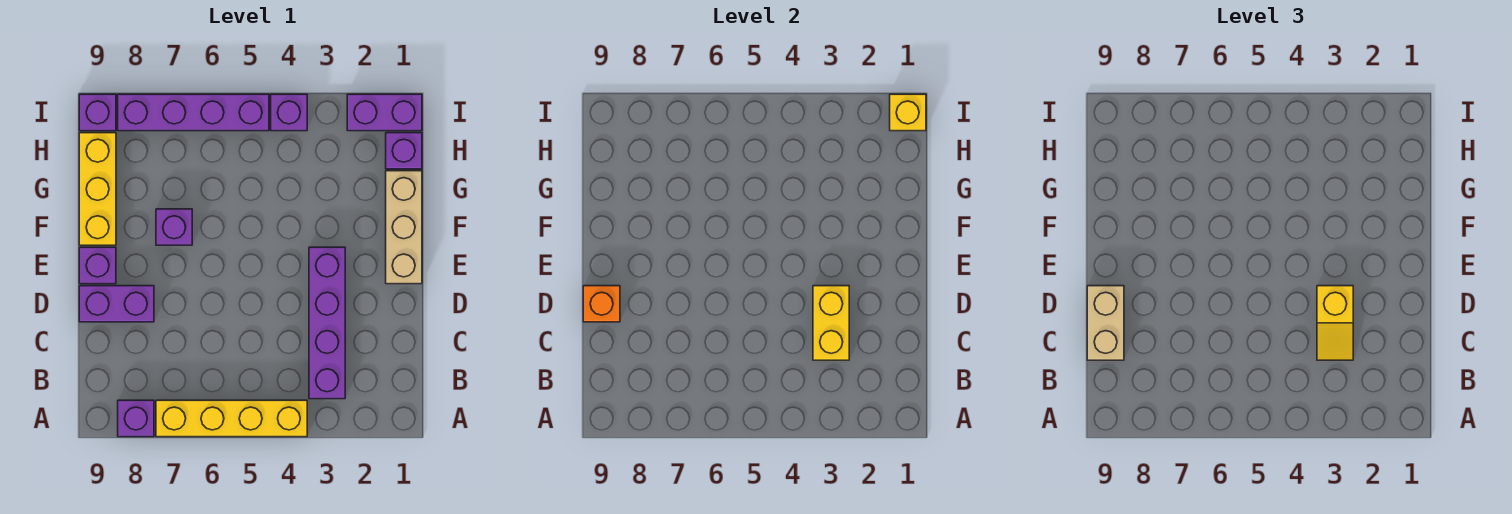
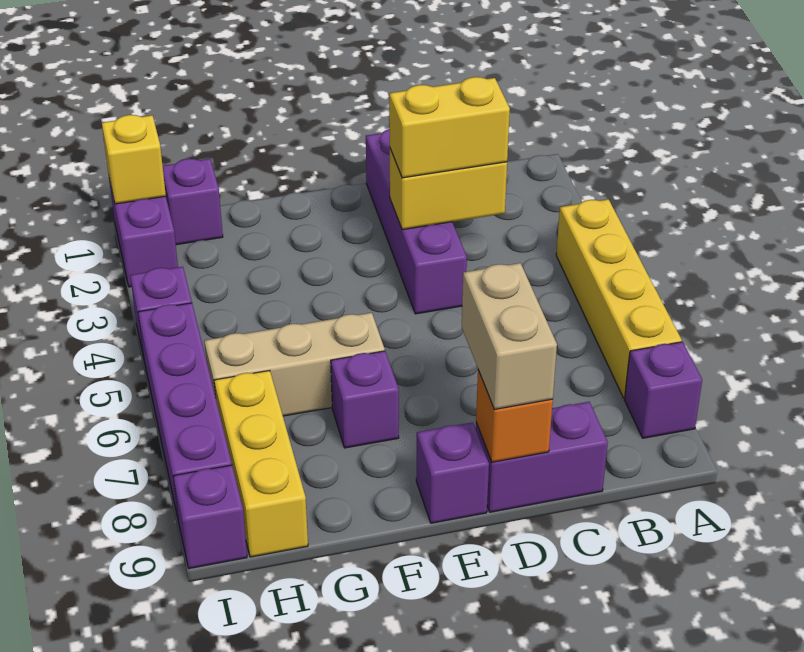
purple brick B3:E3 level 1 -> purple brick D1:D4 level 1
yellow slope C3:D3 level 3 top D -> yellow brick C3:D3 level 3
tan brick C9:D9 level 3 -> tan brick D8:D9 level 3
purple brick D8:D9 level 1 -> purple brick C9:D9 level 1
tan brick E1:G1 level 1 -> tan brick F6:H6 level 1
yellow brick F9:H9 level 1 -> yellow brick H7:H9 level 1

